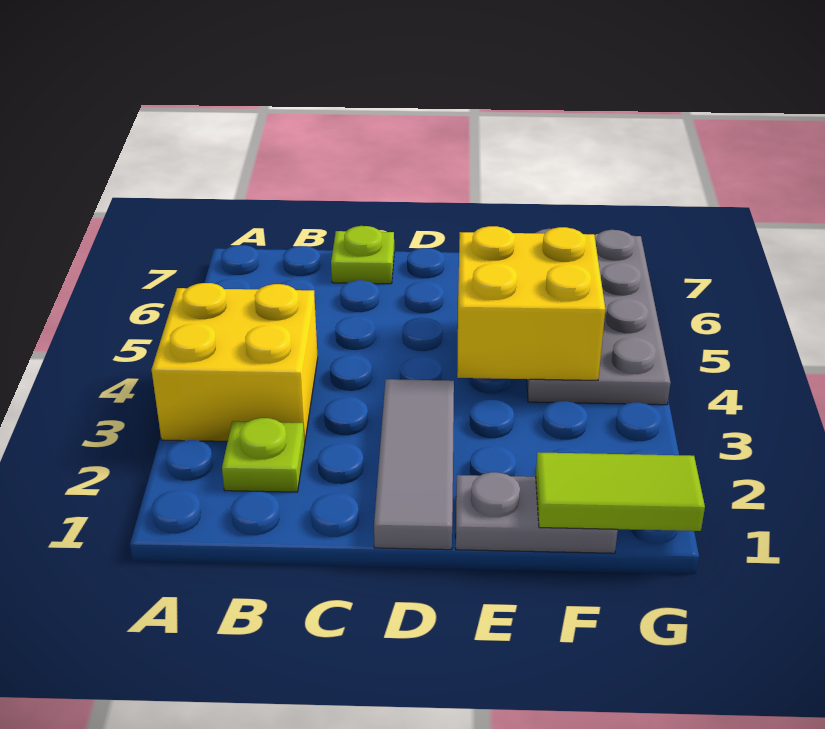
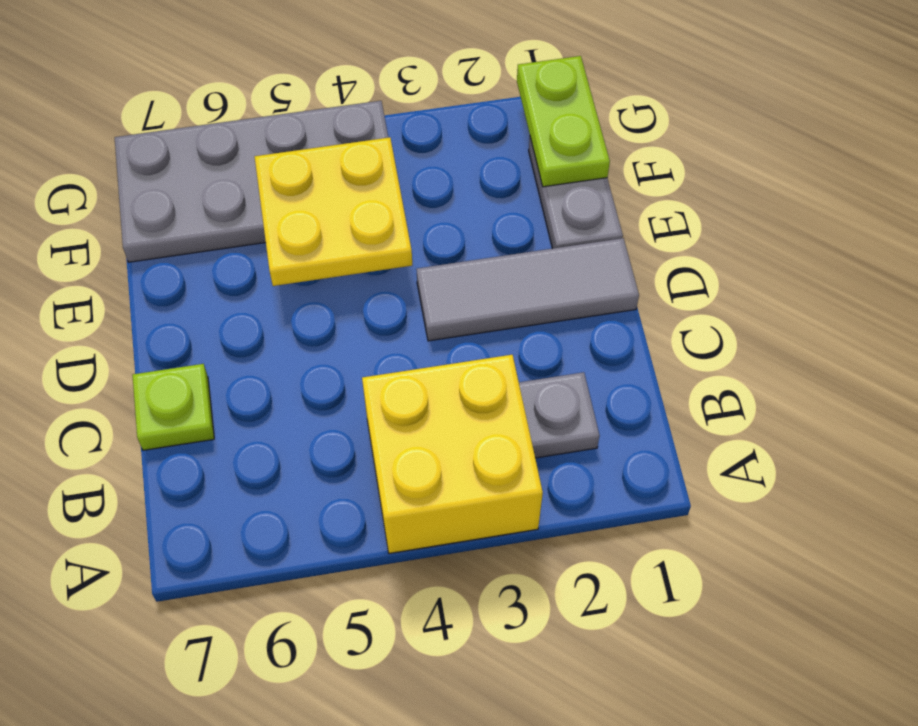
lime plate B2 level 1 -> grey plate B2 level 1
yellow brick E4:F5 level 2 -> yellow plate E4:F5 level 2
lime tile F1:G1 level 2 -> lime plate F1:G1 level 2

